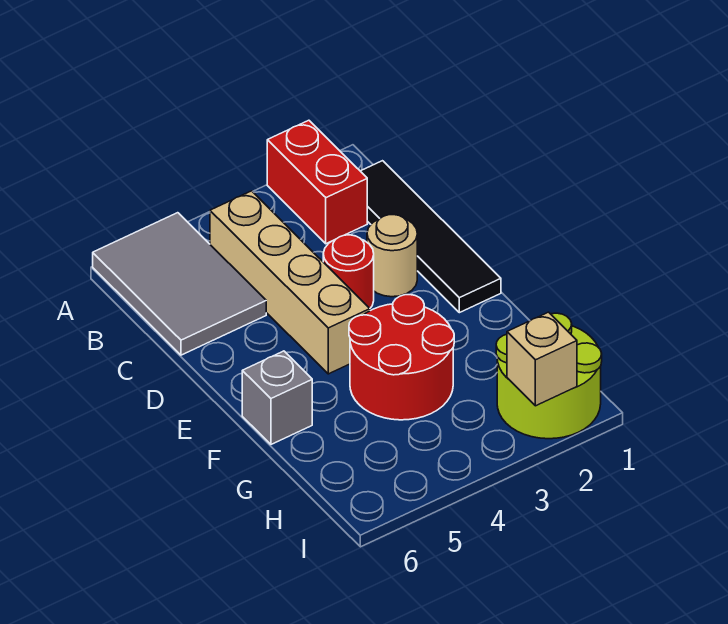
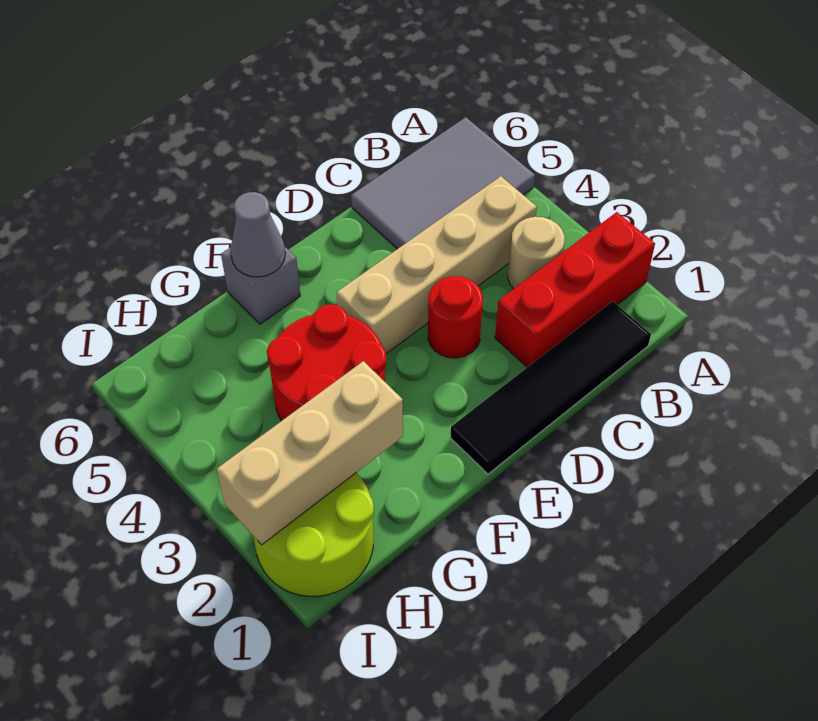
red brick A2:B2 level 1 -> red brick A2:C2 level 1
tan round brick D2 level 1 -> tan round brick B3 level 1
none -> grey cone F6 level 2
tan brick I2 level 2 -> tan brick G2:I2 level 2

